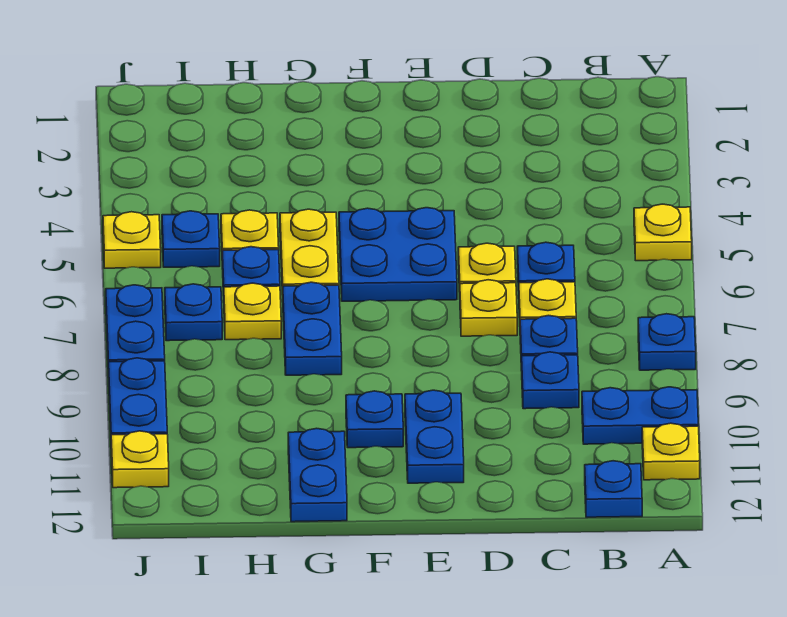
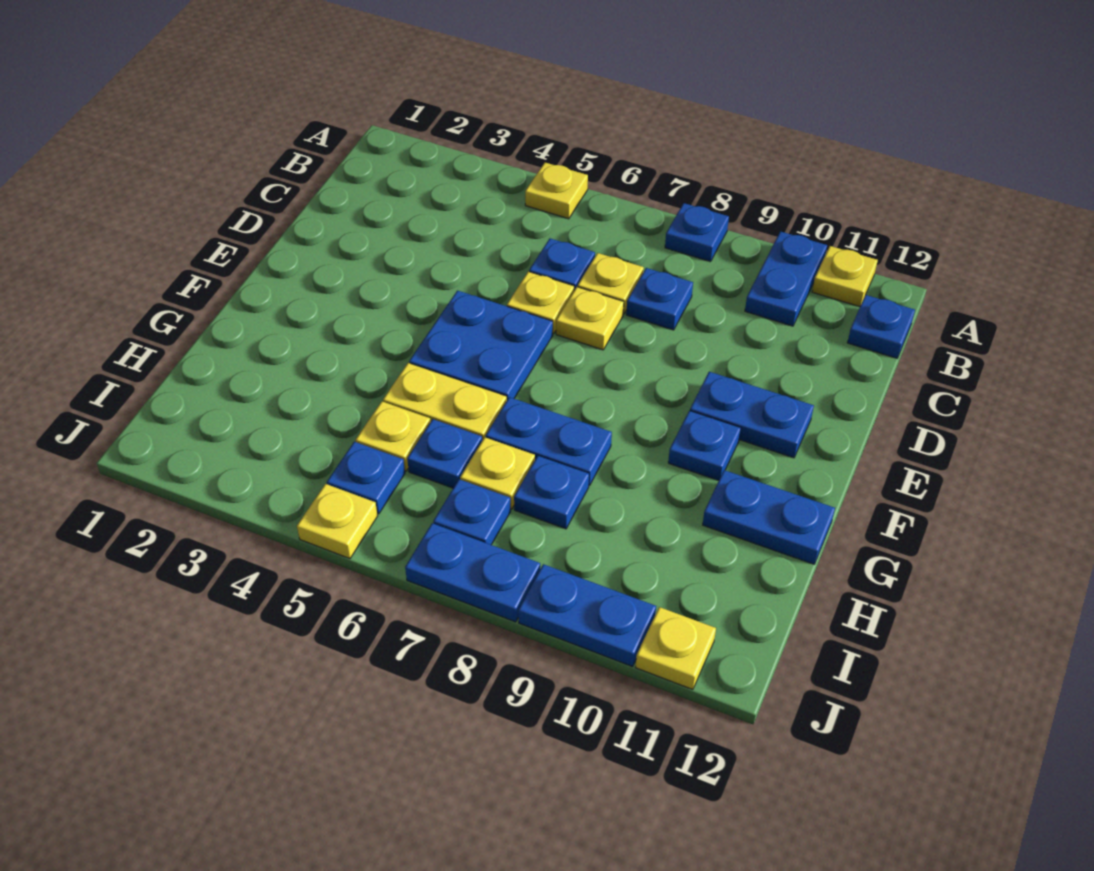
blue plate C9 level 1 -> blue plate H8 level 1

